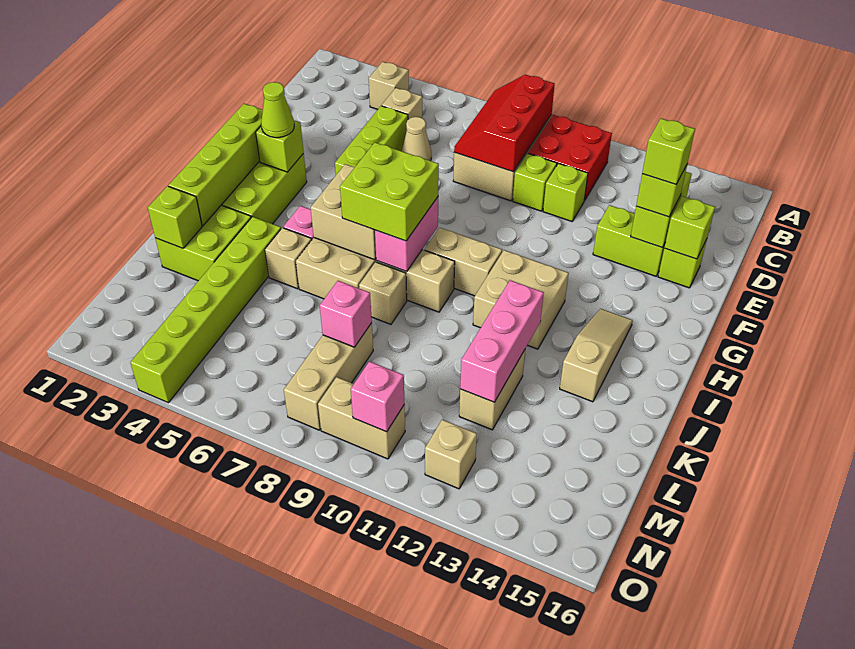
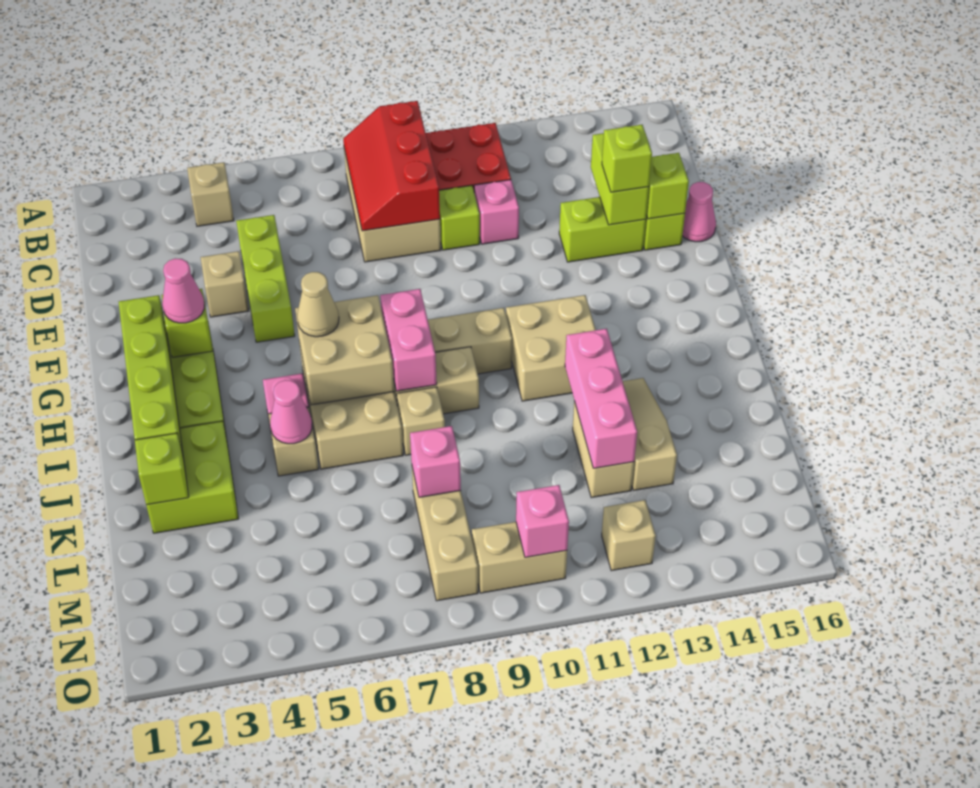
tan brick C5 level 1 -> tan brick E4 level 1
tan cone D6 level 1 -> tan cone H6 level 3
lime brick D11 level 1 -> pink brick D11 level 1
lime brick E14 level 4 -> none
none -> pink cone E16 level 1
lime cone G3 level 3 -> pink cone G3 level 3
lime brick H7:I8 level 3 -> none
tan slope H14:J14 level 1 top J -> tan slope J13:L13 level 1 top L
lime brick J4:O4 level 1 -> none
none -> pink cone J5 level 2

